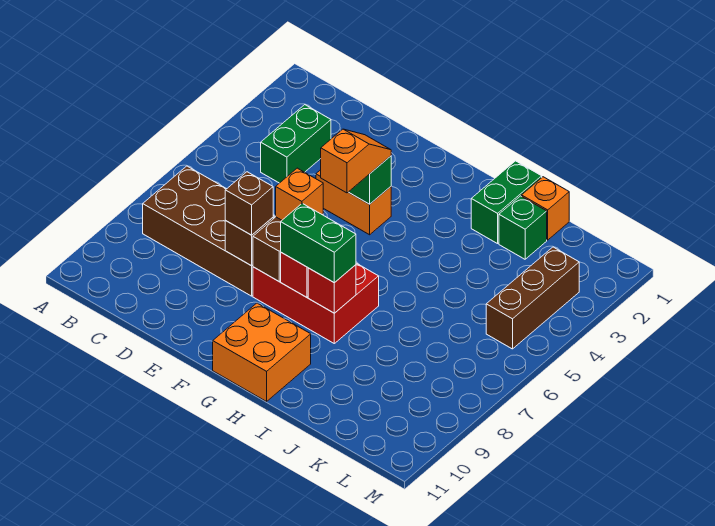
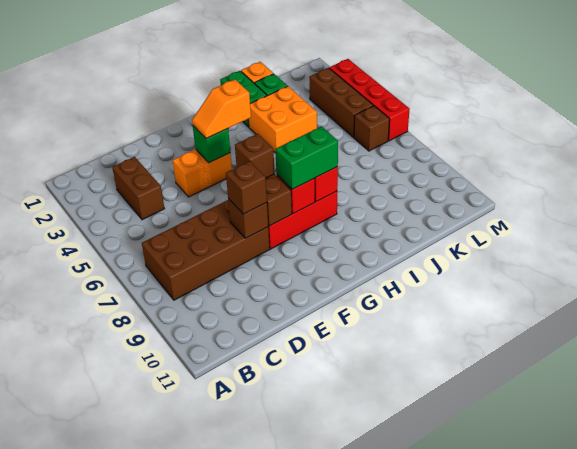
green brick C3:C4 level 1 -> brown brick C3:C4 level 1
orange slope F4:F5 level 3 top 5 -> orange slope F4:G4 level 3 top G
orange brick F7 level 3 -> brown brick F7 level 3
orange brick G10:H11 level 1 -> orange brick I3:J4 level 1
none -> brown brick L6 level 1
none -> red brick M3:M6 level 1

